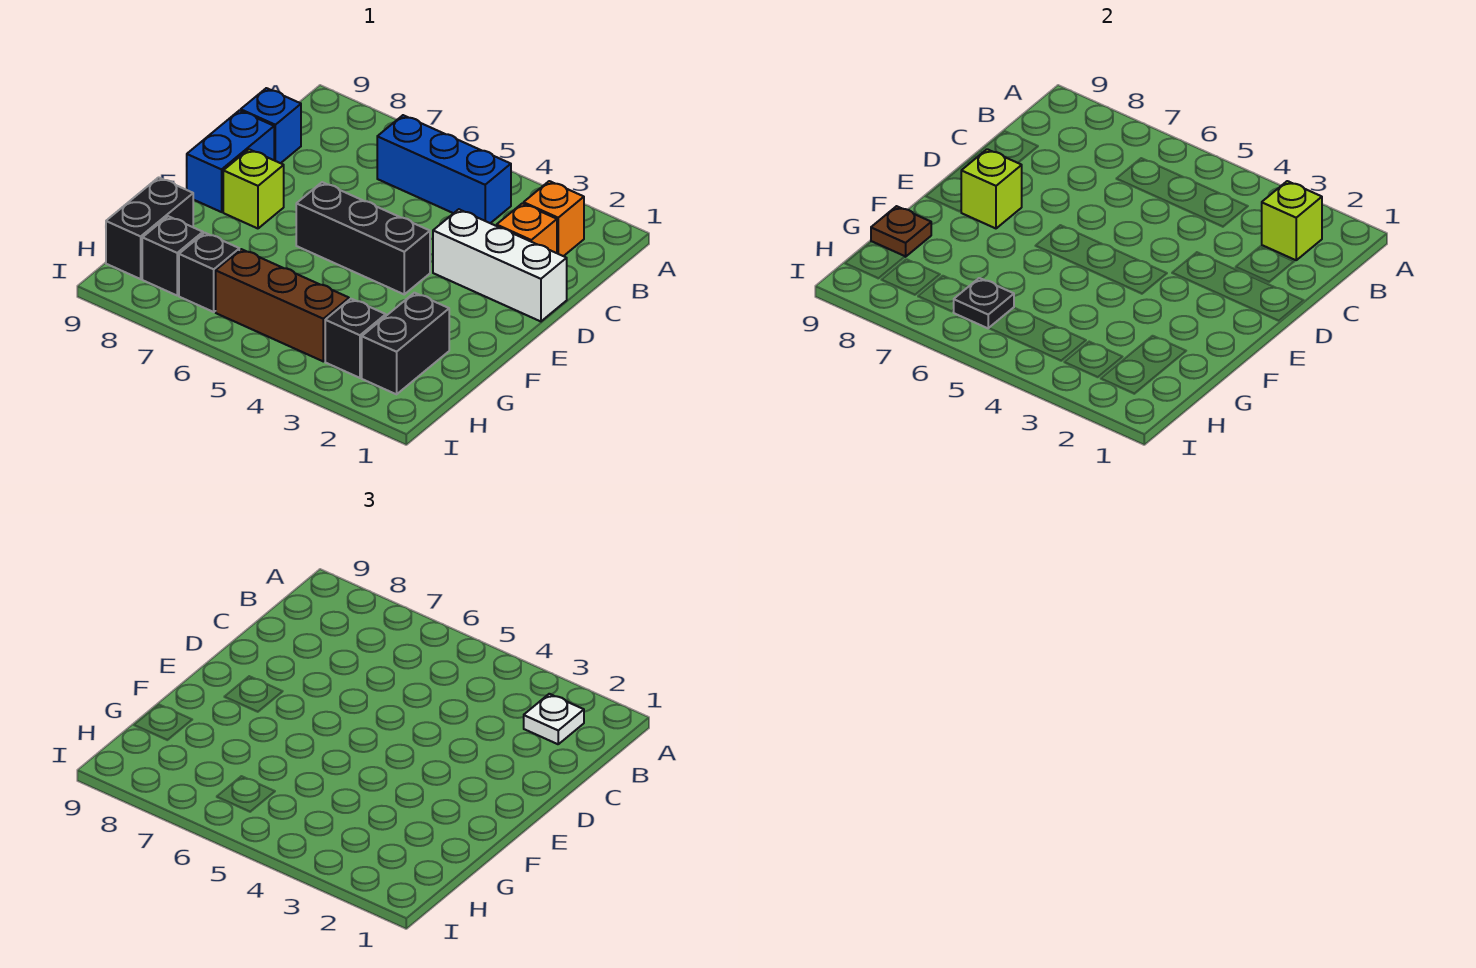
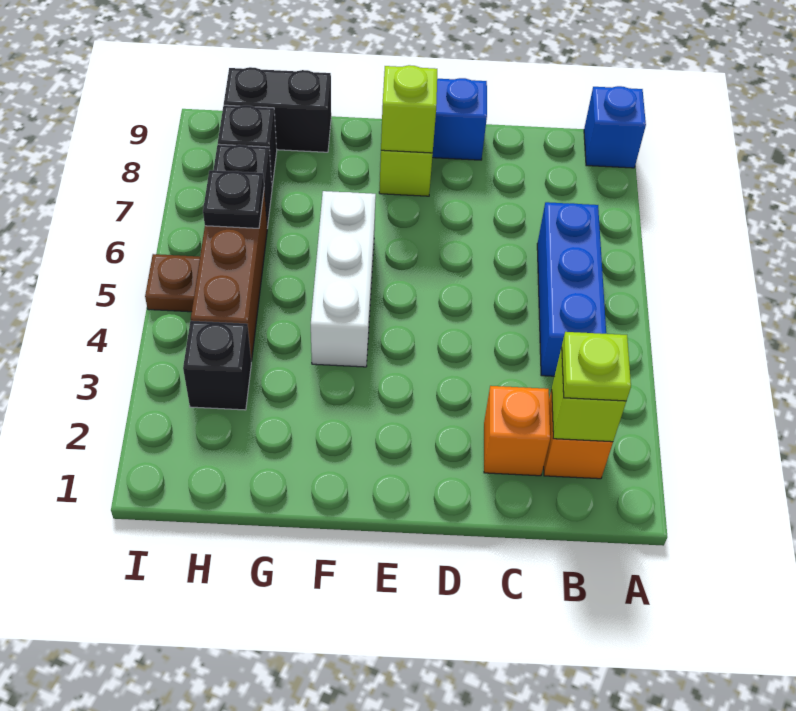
white plate B2 level 3 -> lime plate B2 level 3
blue brick C9 level 1 -> blue brick A9 level 1
white brick D1:D3 level 1 -> white brick F4:F6 level 1
black brick E4:E6 level 1 -> none
black brick G2:H2 level 1 -> none
brown plate G9 level 2 -> brown plate I5 level 1

